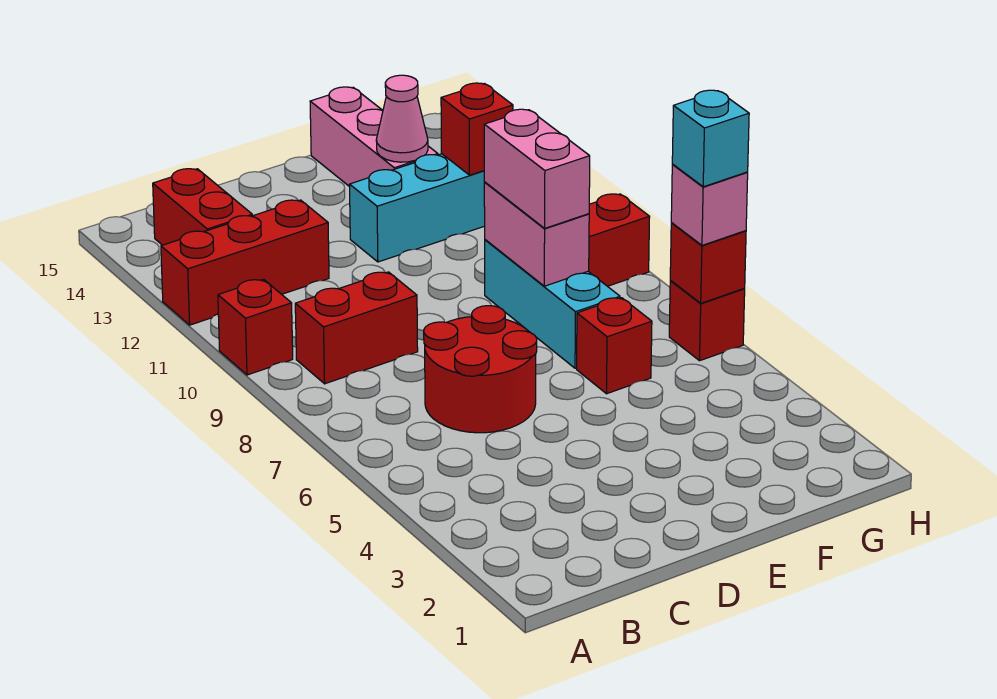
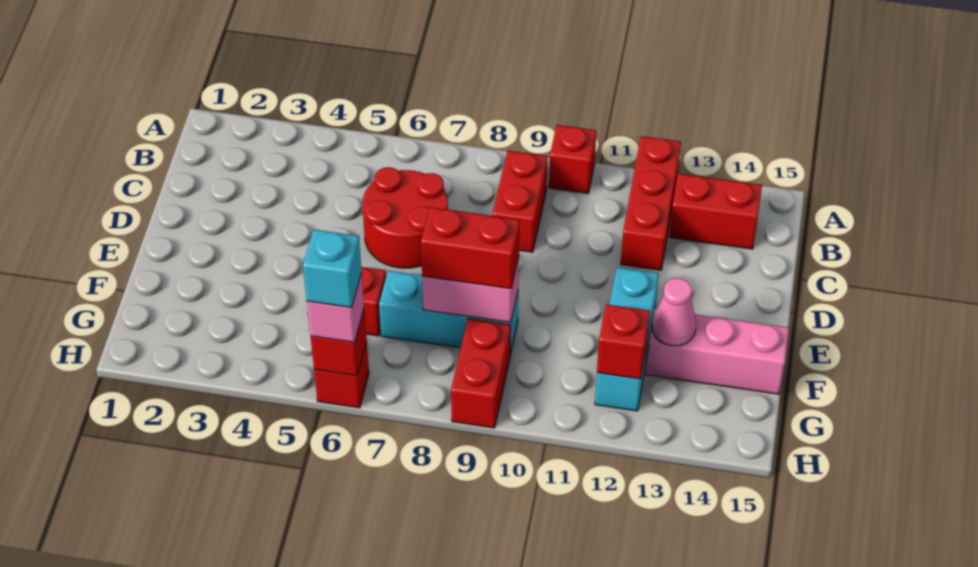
pink brick F8:F9 level 3 -> red brick F8:F9 level 3

